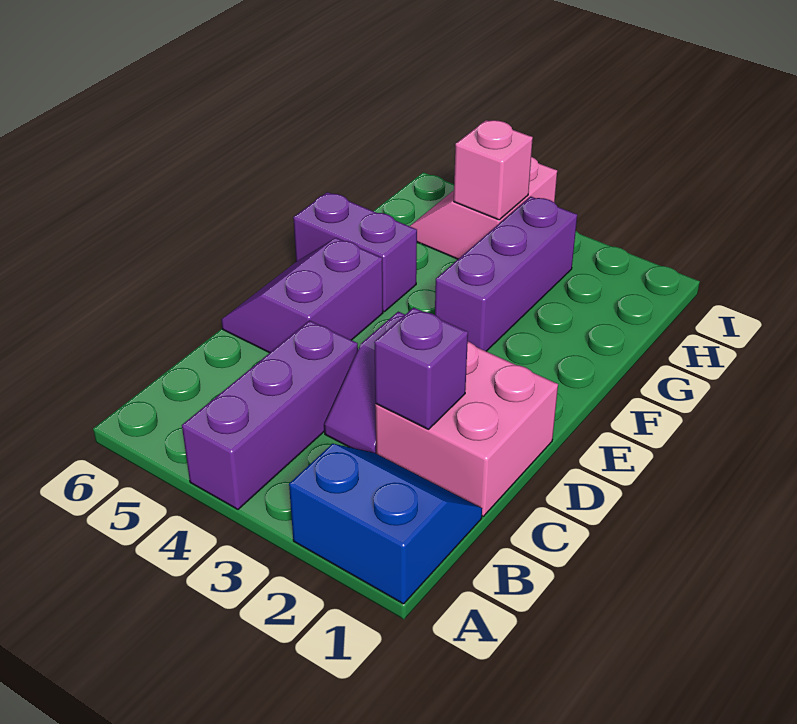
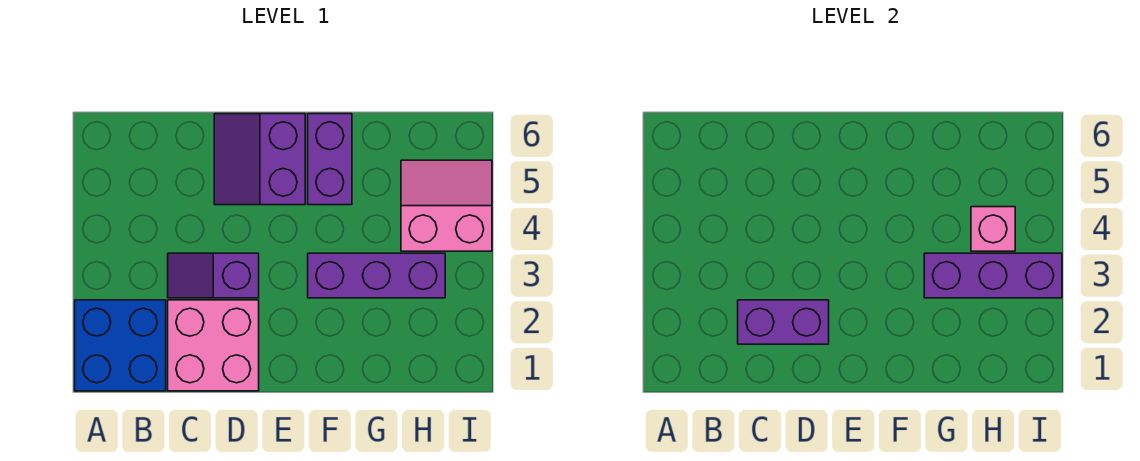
blue slope A1:B2 level 1 top A -> blue brick A1:B2 level 1
purple brick A4:C4 level 1 -> purple brick G3:I3 level 2
purple brick C2 level 2 -> purple brick C2:D2 level 2
purple slope D5:E6 level 1 top 5 -> purple slope D5:E6 level 1 top E

